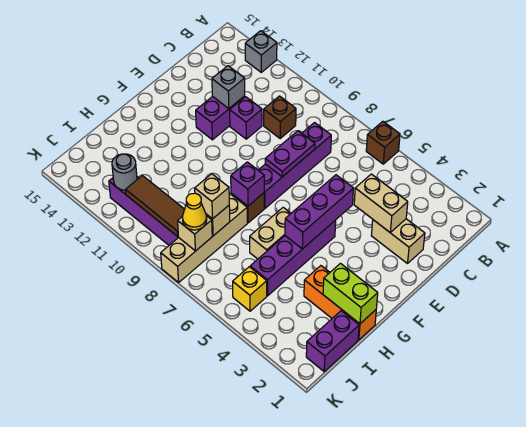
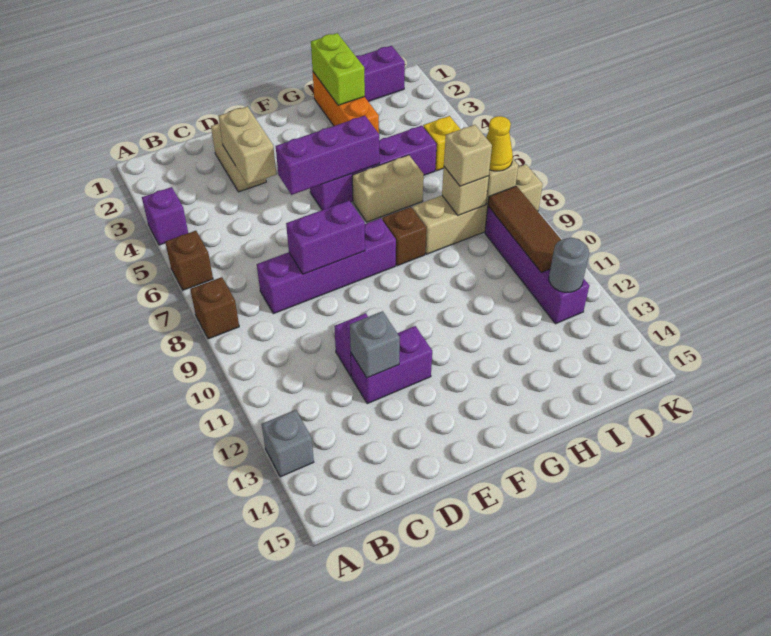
brown brick C10 level 1 -> brown brick A8 level 1
purple plate D8:E8 level 2 -> purple brick D8:E8 level 2
purple brick G8 level 2 -> purple brick A4 level 1

